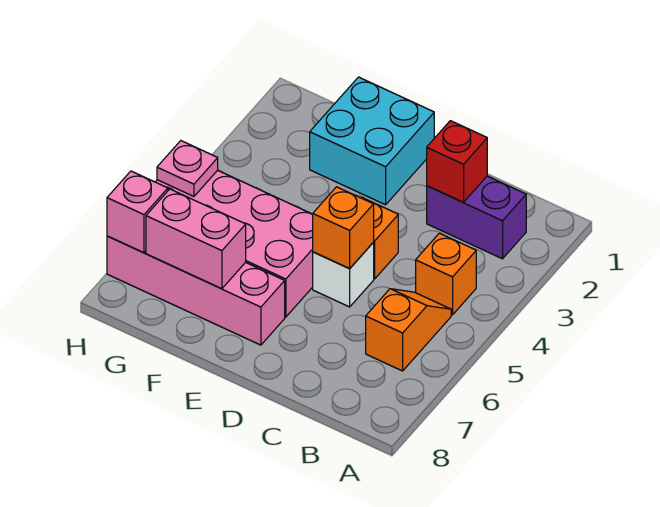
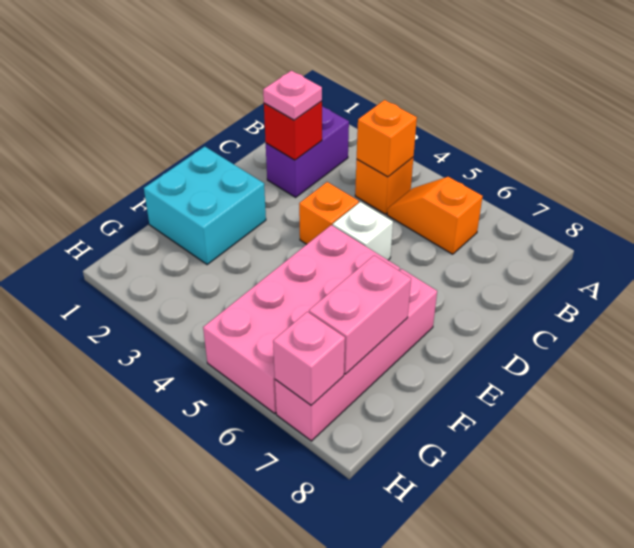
orange brick D5 level 2 -> orange brick B4 level 2
pink plate H5 level 2 -> pink plate C2 level 3

